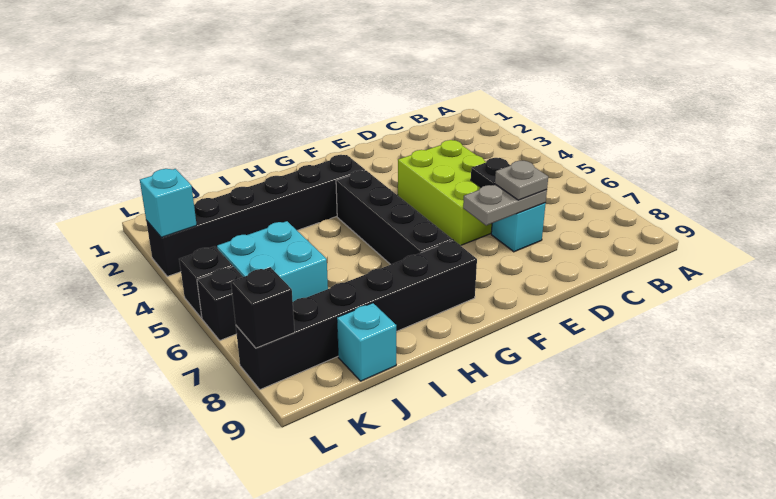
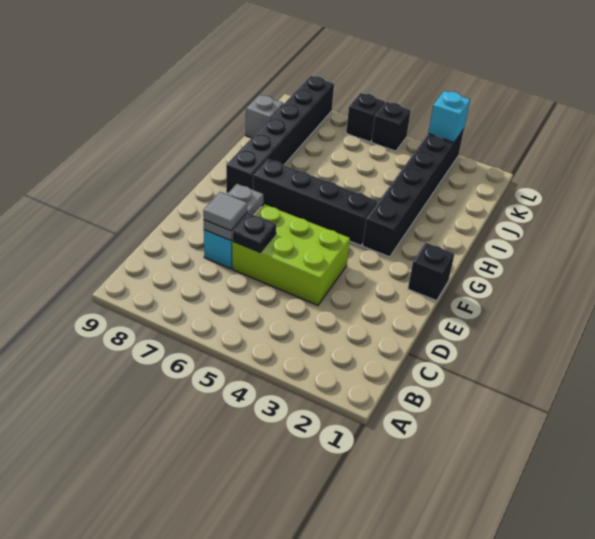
grey plate D7 level 3 -> grey tile D7 level 3
cyan brick J5:K6 level 1 -> none
cyan brick J9 level 1 -> grey brick J9 level 1
black brick L8 level 2 -> black brick F1 level 1

